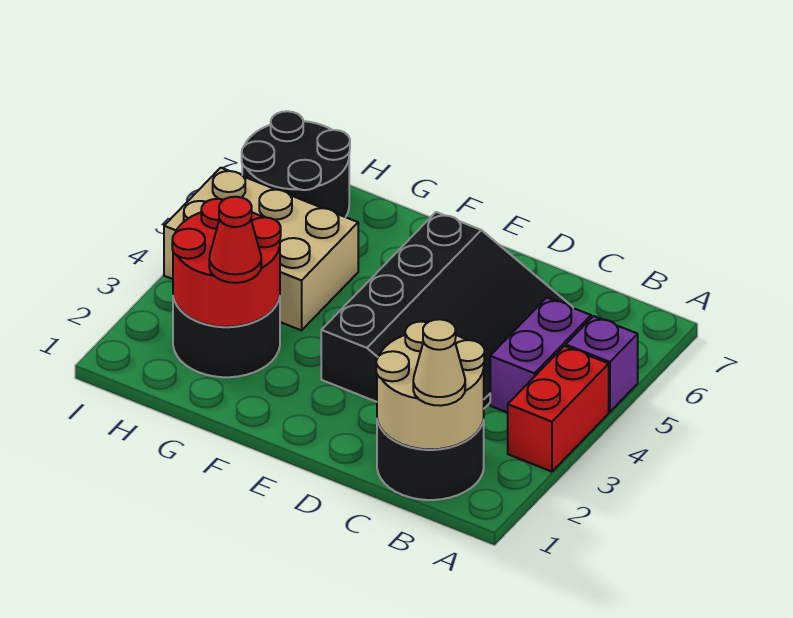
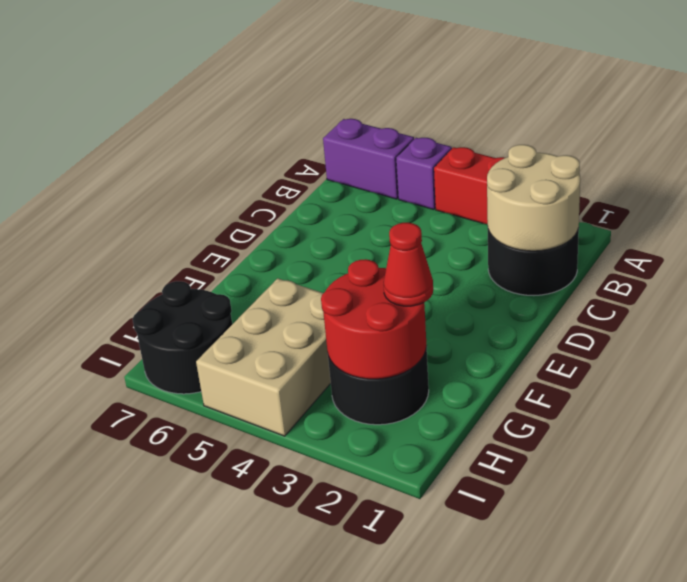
tan cone B1 level 3 -> none
purple brick B4:B5 level 1 -> purple brick A6:A7 level 1
black slope C3:E6 level 1 top E -> none

